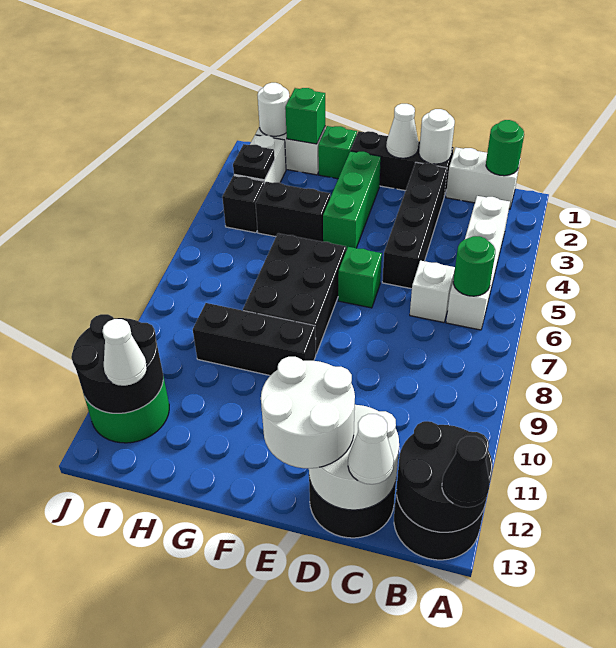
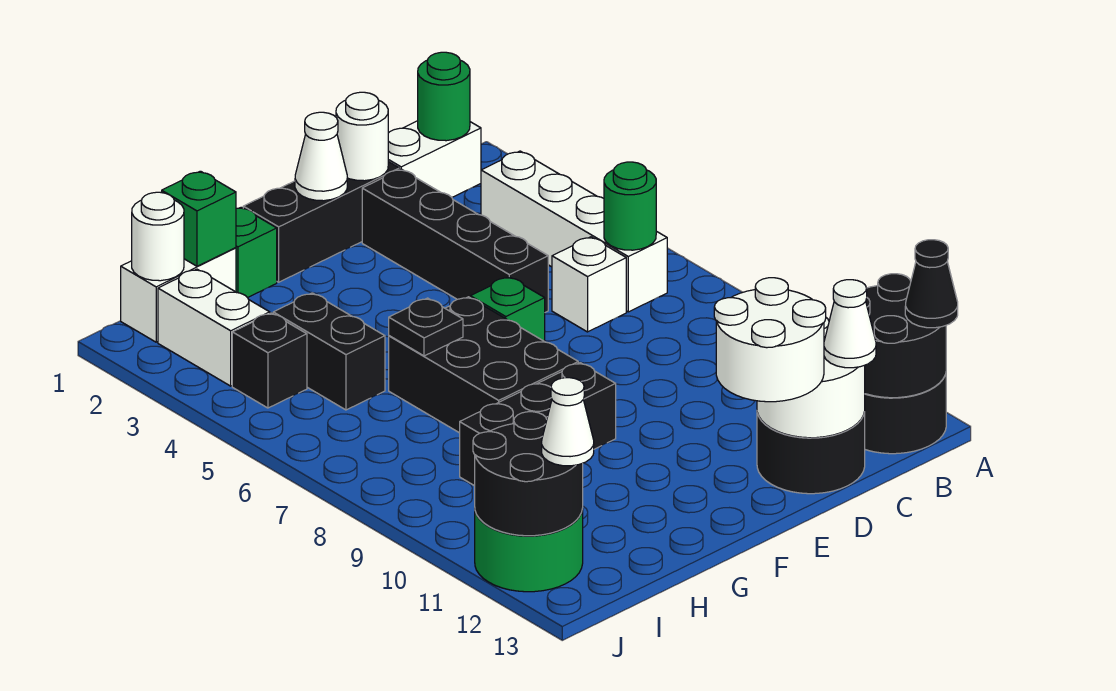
green brick F2:F4 level 1 -> none
black brick G4:H4 level 1 -> black brick H4:H5 level 1
black plate I3 level 2 -> black plate G6 level 2

